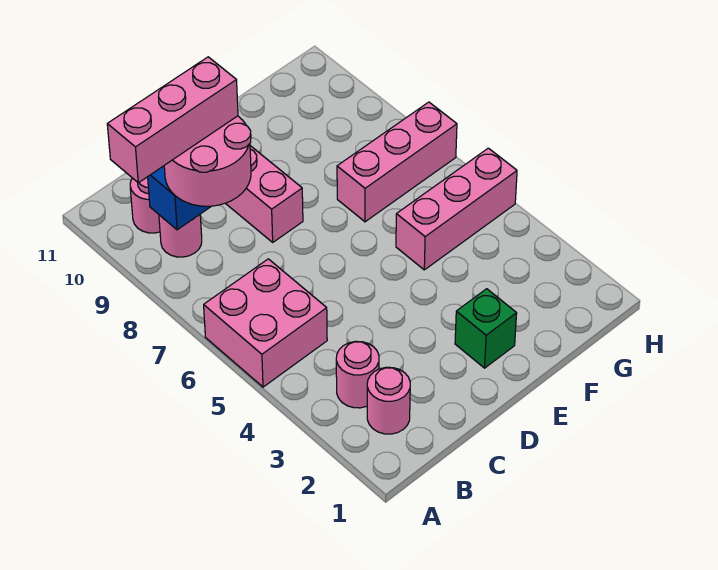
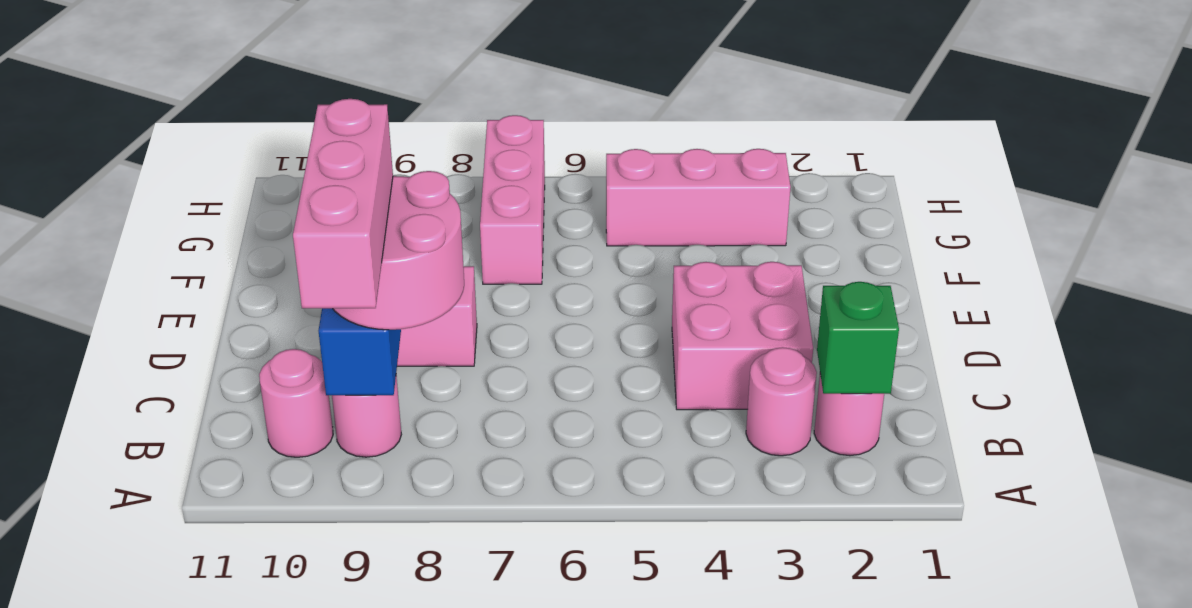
pink brick A5:B6 level 1 -> pink brick C3:D4 level 1
green brick E2 level 1 -> green brick B2 level 2
pink brick F5:H5 level 1 -> pink brick G3:G5 level 1

